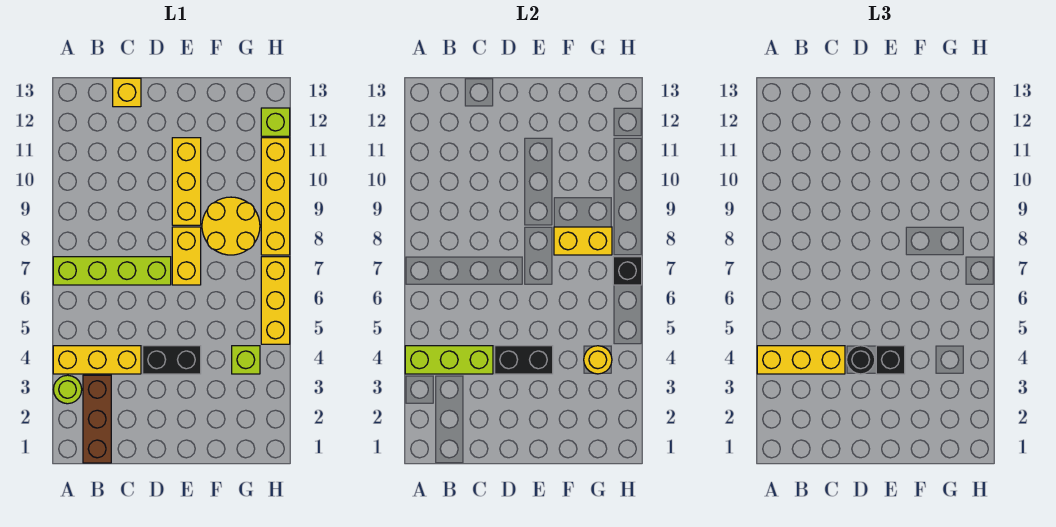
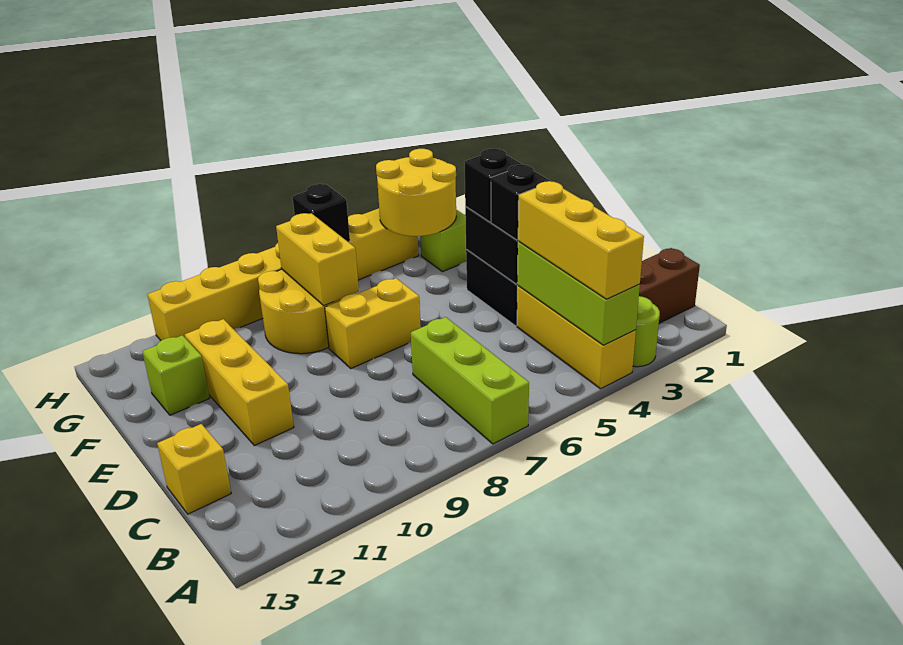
lime brick A7:D7 level 1 -> lime brick A7:C7 level 1
black round brick D4 level 3 -> black brick D4 level 3
yellow brick E9:E11 level 1 -> yellow brick D11:F11 level 1
yellow round brick G4 level 2 -> yellow round brick G4:H5 level 2
lime brick H12 level 1 -> lime brick F12 level 1

